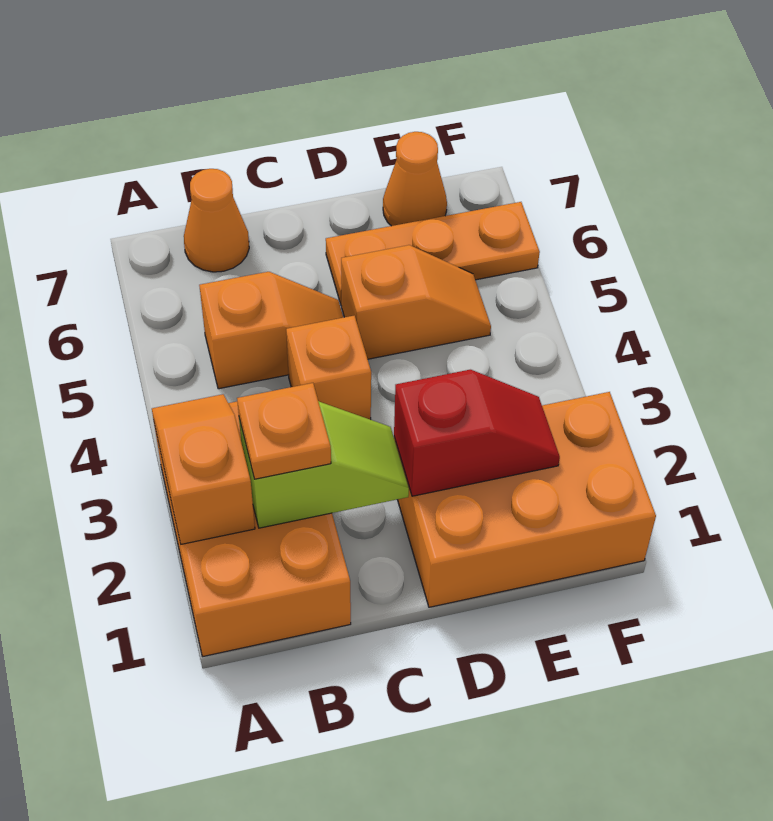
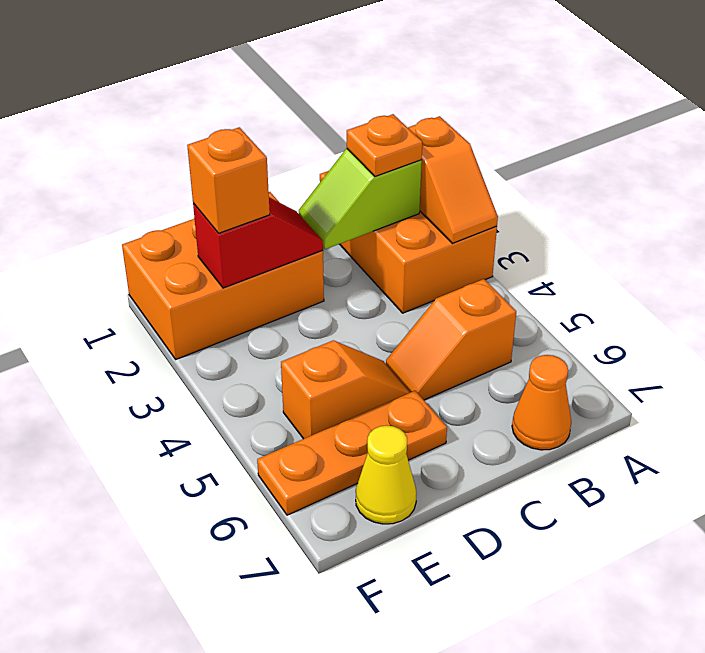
orange brick C4 level 1 -> orange brick E2 level 3
red slope D2:E2 level 2 top D -> red slope D2:E2 level 2 top E
orange slope D5:E5 level 1 top D -> orange slope D5:E5 level 1 top E
orange cone E7 level 1 -> yellow cone E7 level 1

